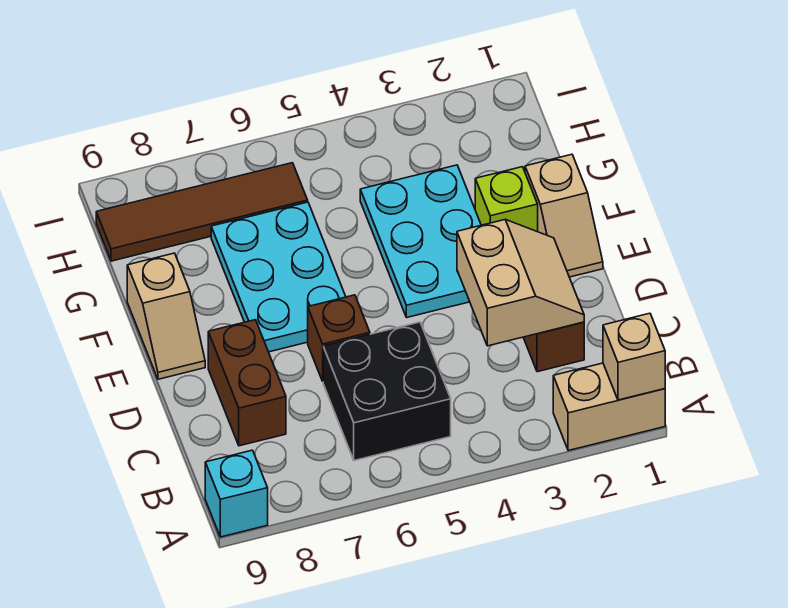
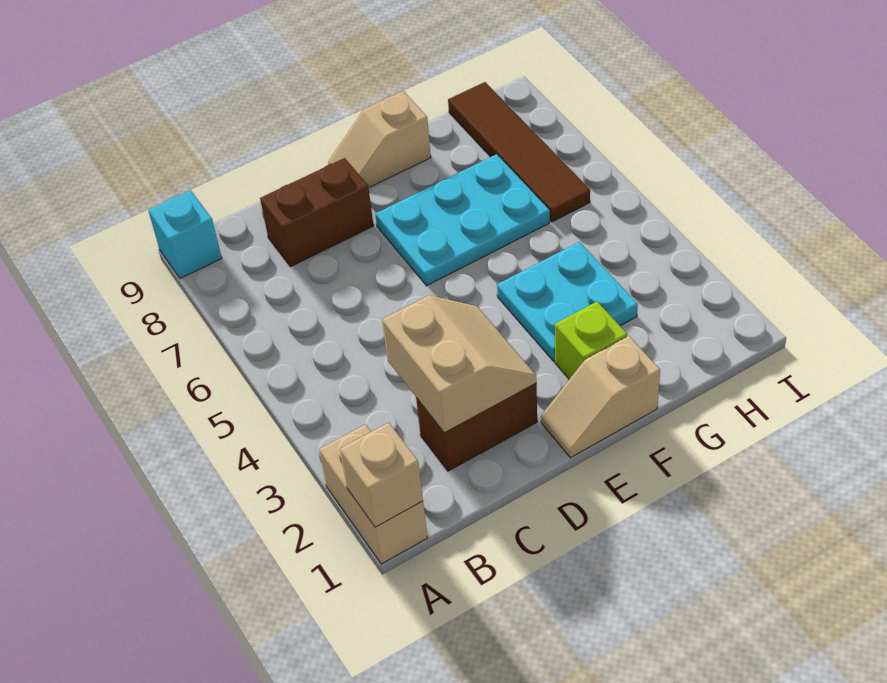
black brick B5:C6 level 1 -> none
tan slope C2:D3 level 2 top 3 -> tan slope C2:D3 level 2 top C
brown brick D6 level 1 -> none
cyan plate E3:G4 level 1 -> cyan plate F3:G4 level 1

